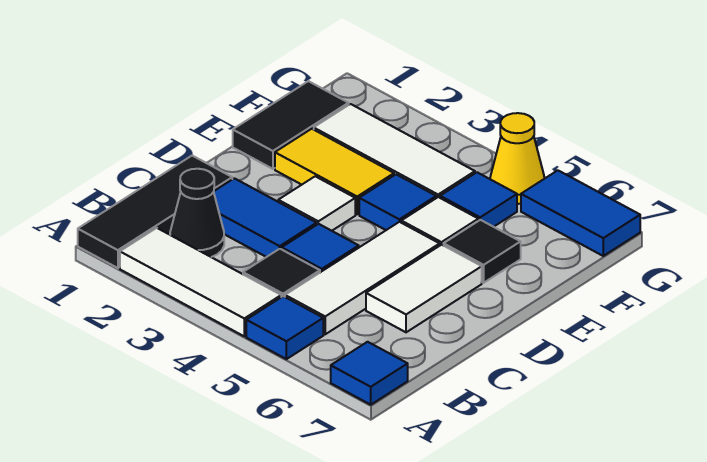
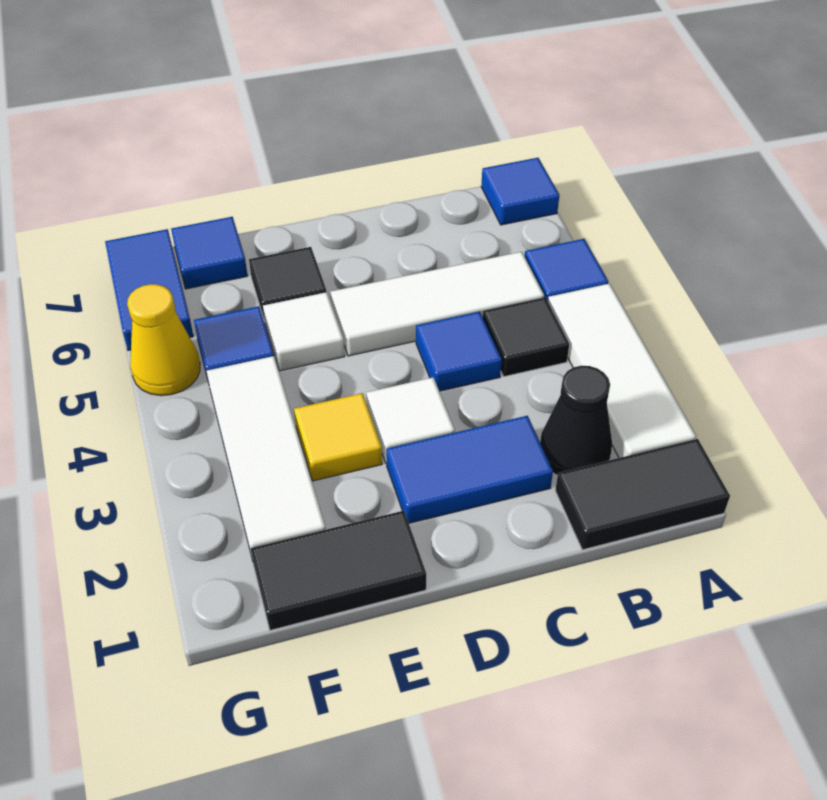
black tile A1:C1 level 1 -> black tile A1:B1 level 1
blue tile C2:C3 level 1 -> blue tile C2:D2 level 1
white tile C6:D6 level 1 -> none
yellow tile E2:E3 level 1 -> yellow tile E3 level 1
blue tile E4 level 1 -> blue tile F7 level 1

